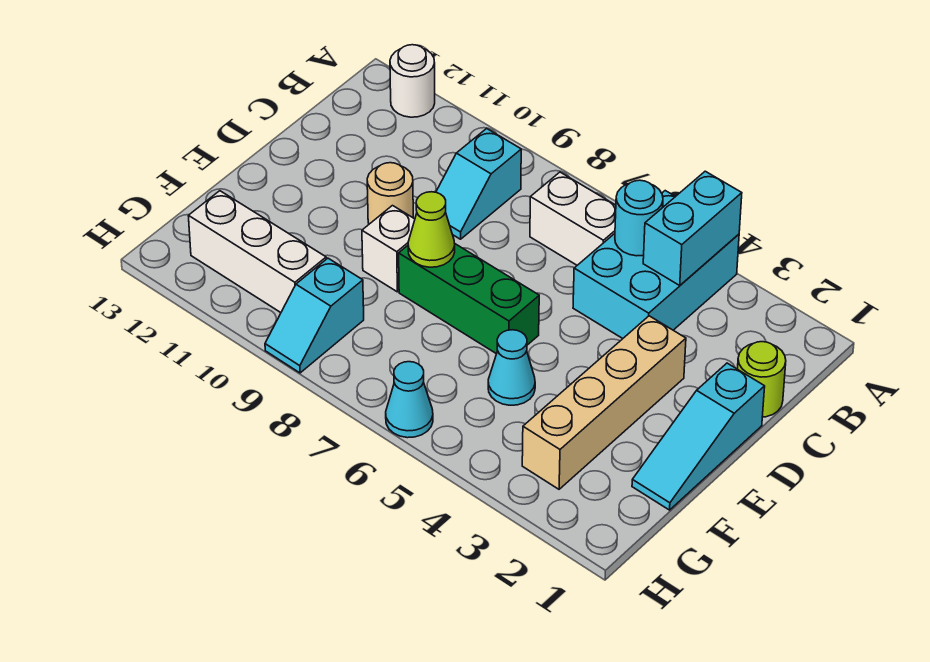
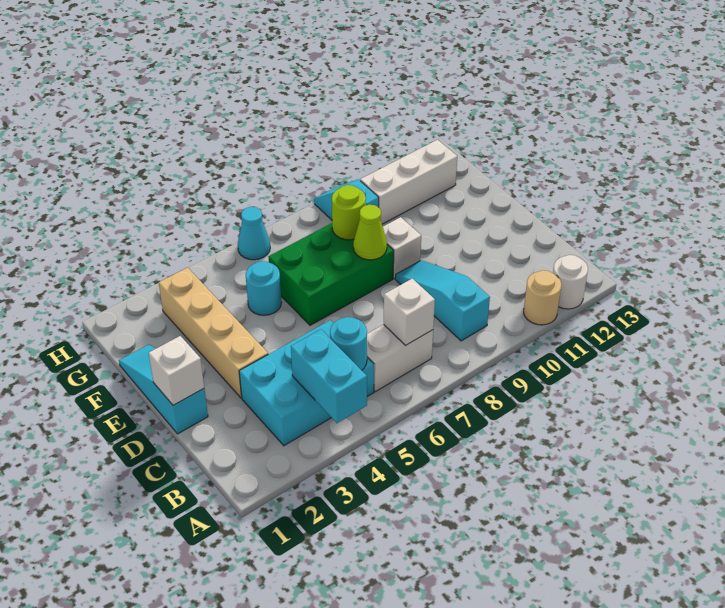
cyan brick A4:C5 level 1 -> cyan brick B3:C5 level 1
none -> white brick B7 level 2
cyan slope B9:C9 level 1 top B -> cyan slope B9:D9 level 1 top B
lime round brick C1 level 1 -> lime round brick F8 level 2
none -> white brick D1 level 2
tan round brick D10 level 1 -> tan round brick A11 level 1
green brick E6:E8 level 1 -> green brick E6:F8 level 1
cyan cone F5 level 1 -> cyan round brick F5 level 1

